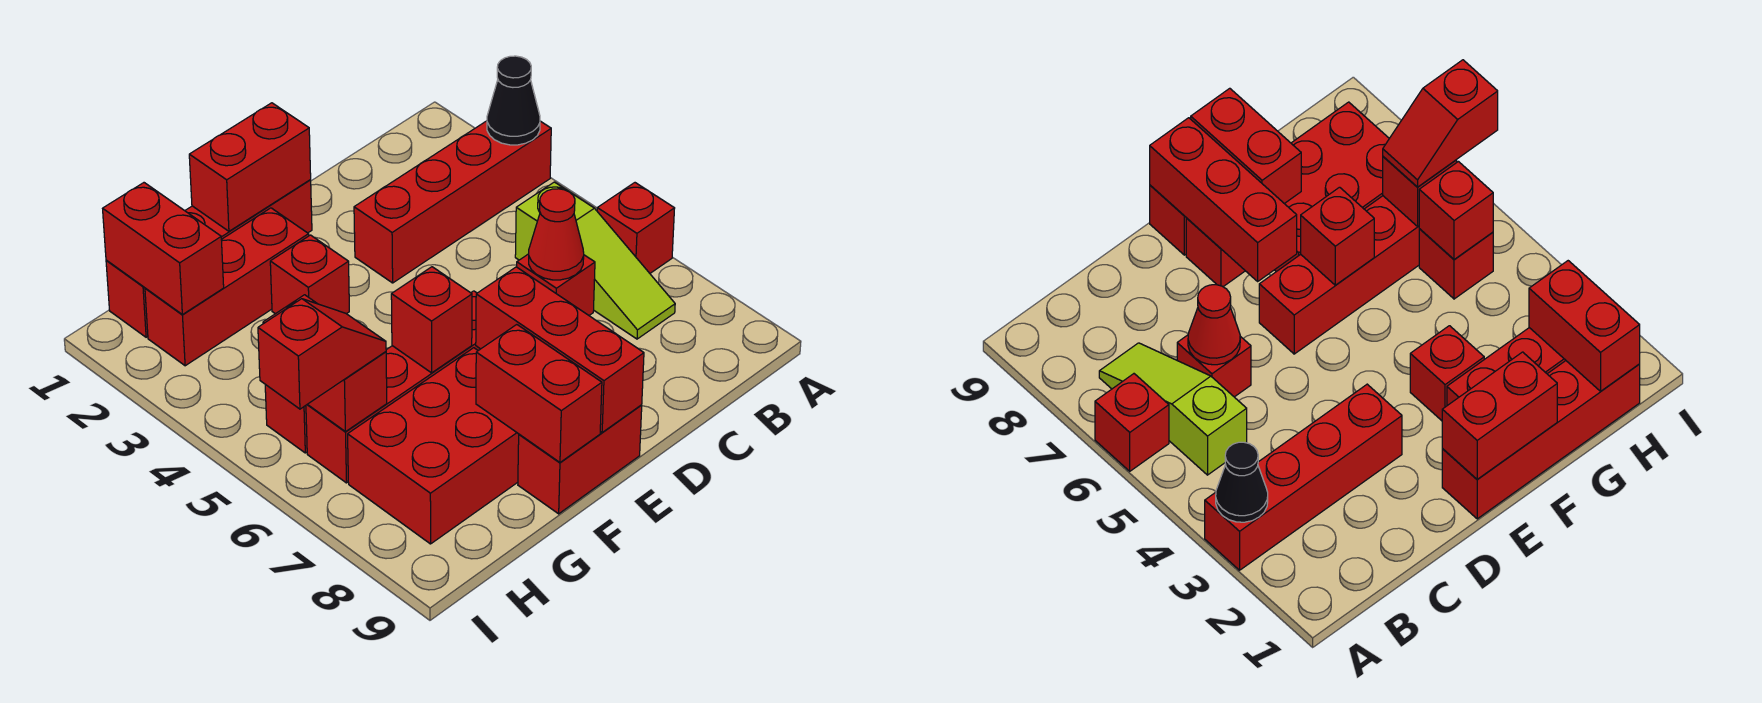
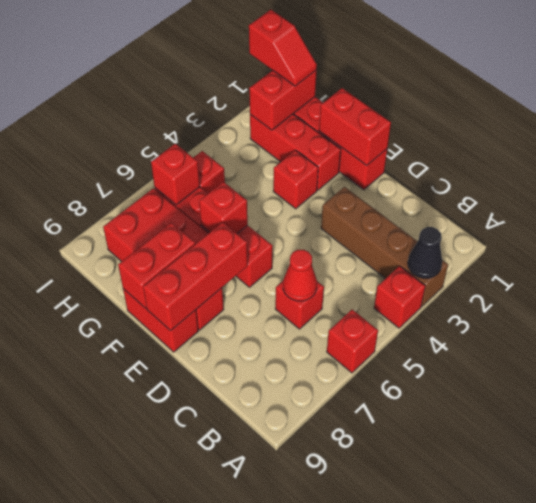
red brick A3:D3 level 1 -> brown brick A3:D3 level 1
lime slope B5:B7 level 1 top 5 -> none
red brick H5 level 2 -> red brick A4 level 1
red slope H6:I6 level 3 top I -> red slope H1:I1 level 3 top I

